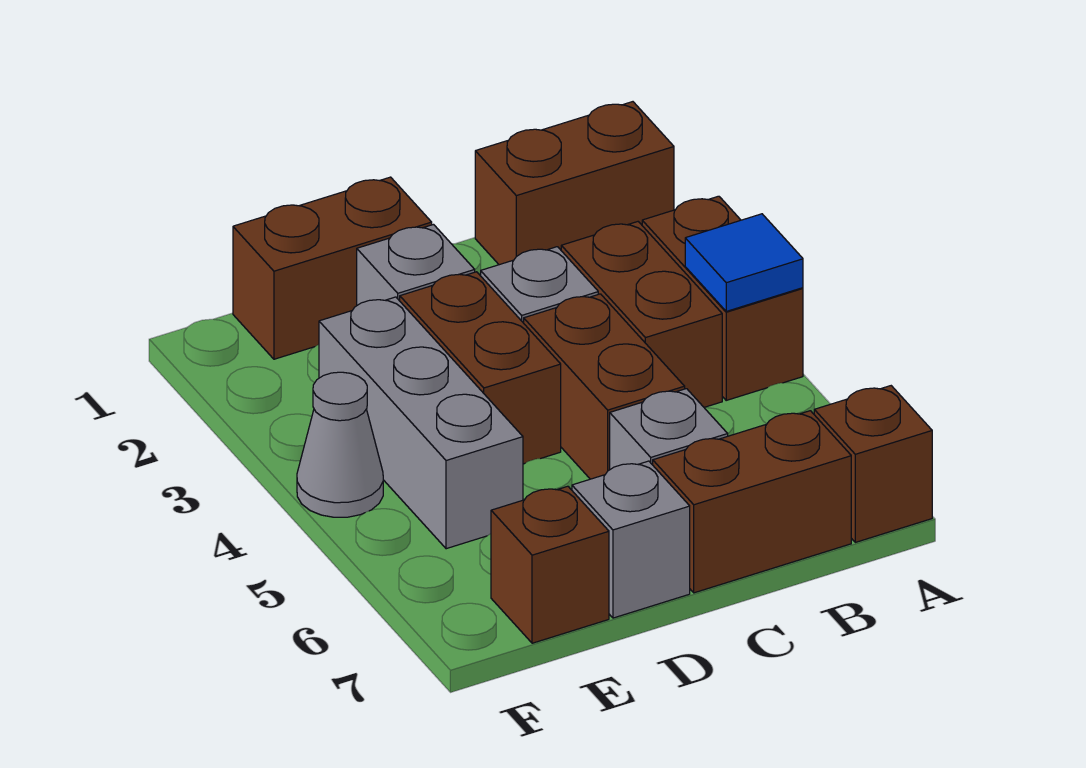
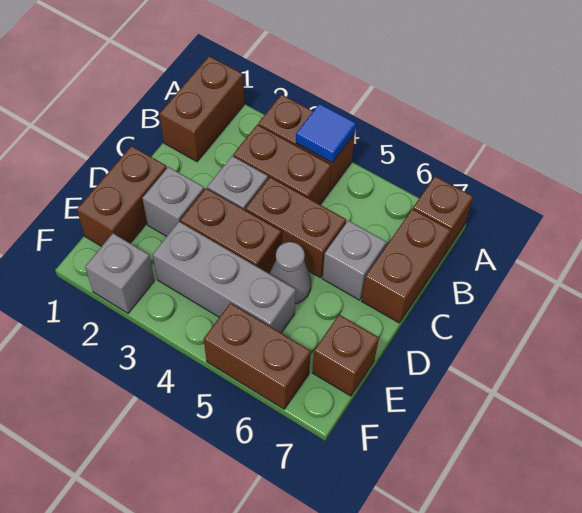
grey brick D7 level 1 -> grey brick F2 level 1
grey cone F4 level 1 -> grey cone D5 level 1
none -> brown brick F5:F6 level 1

